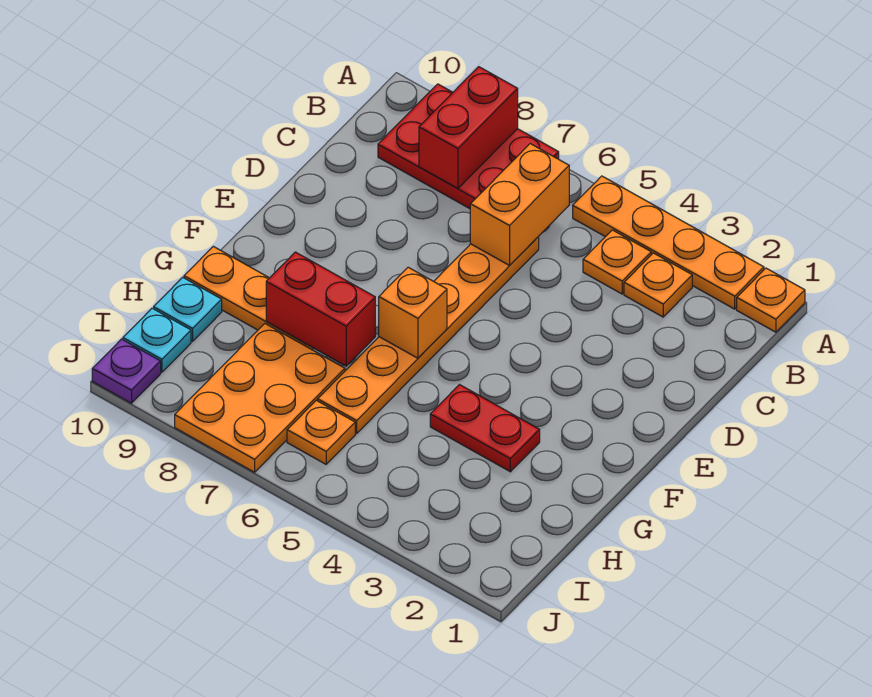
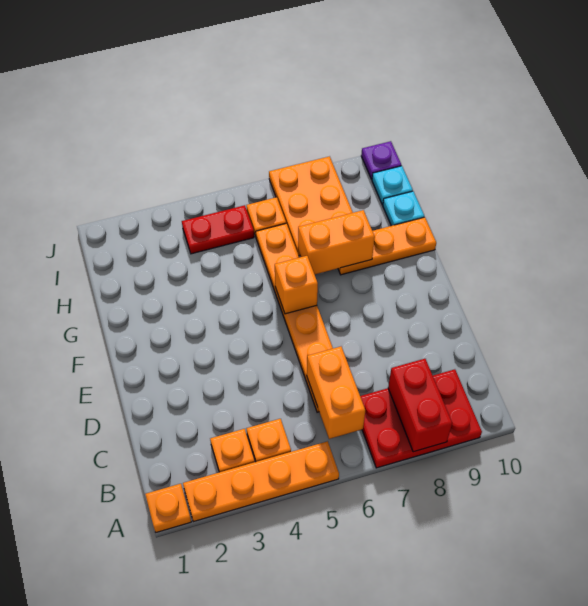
red plate G3:G4 level 1 -> red plate I4:I5 level 1
red brick G7:G8 level 2 -> orange brick G7:G8 level 2

